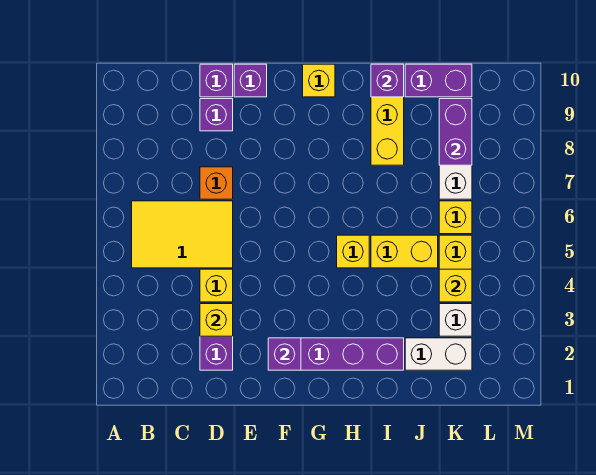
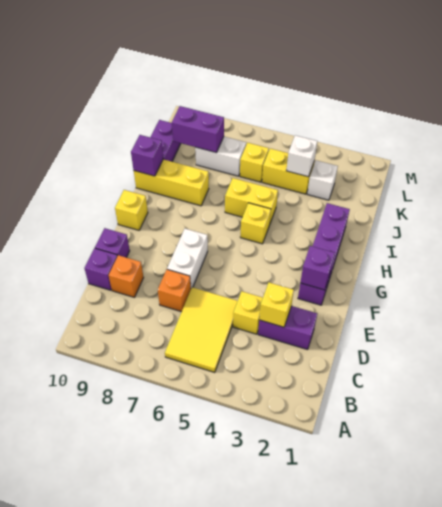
purple brick D9 level 1 -> orange brick D9 level 1
yellow brick I5:J5 level 1 -> yellow brick I5:I6 level 1
white brick J2:K2 level 1 -> white brick E7:F7 level 1
yellow brick K4 level 2 -> white brick K4 level 2

